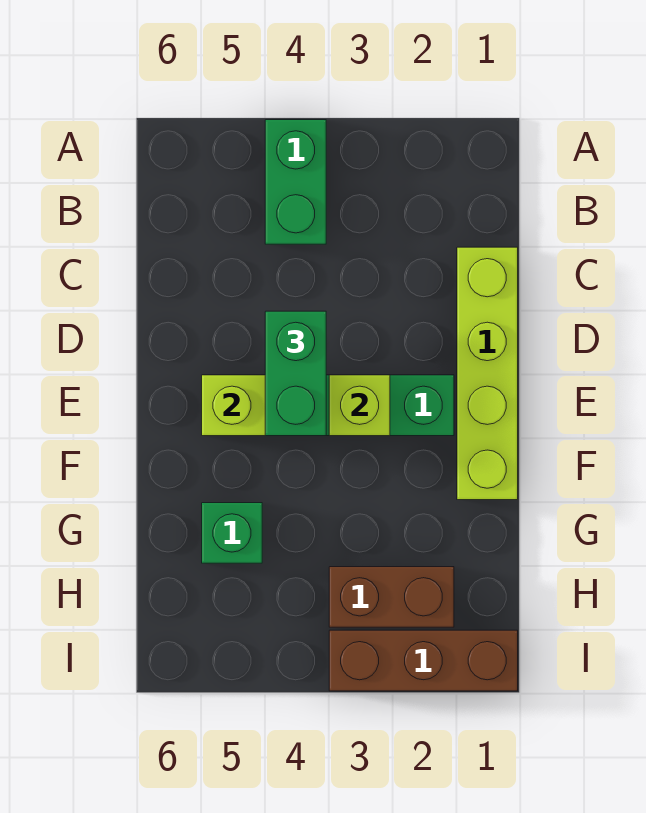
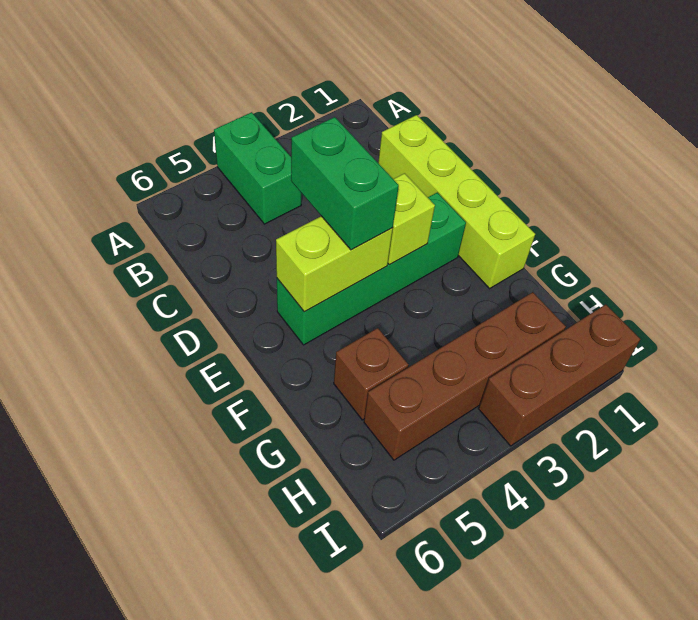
green brick G5 level 1 -> brown brick G5 level 1
brown brick H2:H3 level 1 -> brown brick H2:H5 level 1

